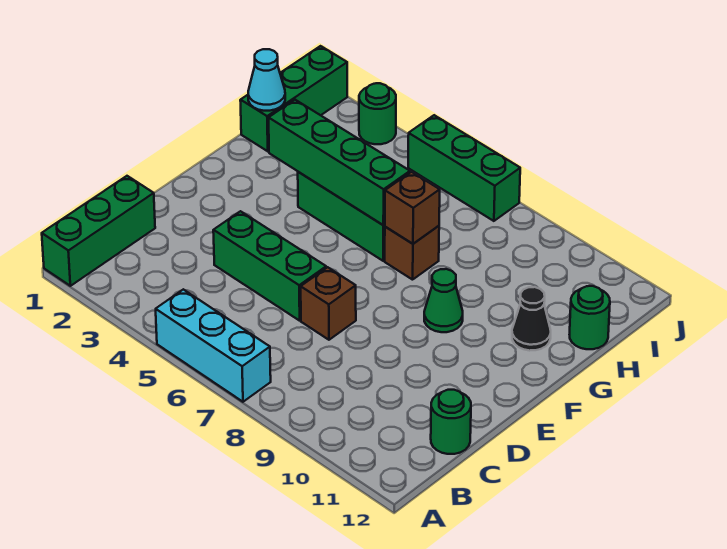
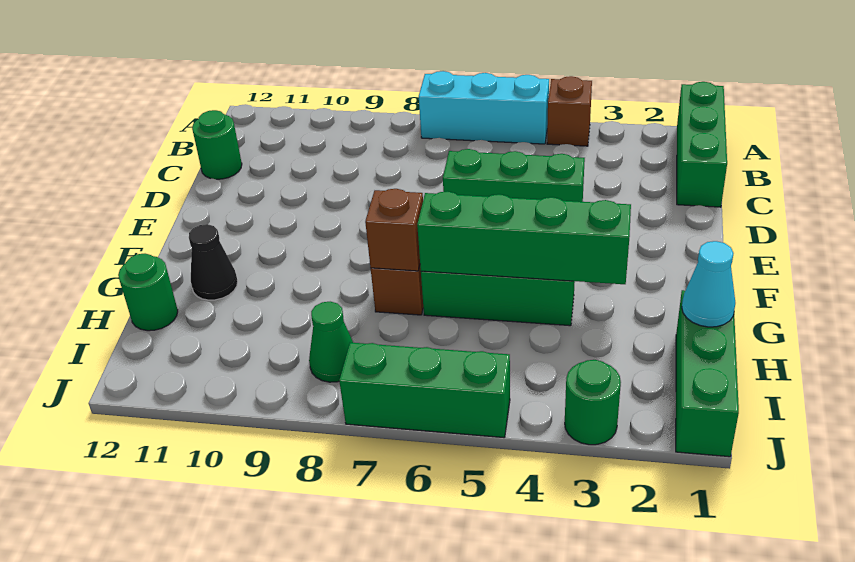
brown brick D7 level 1 -> brown brick A4 level 1
green cone F9 level 1 -> green cone I8 level 1

